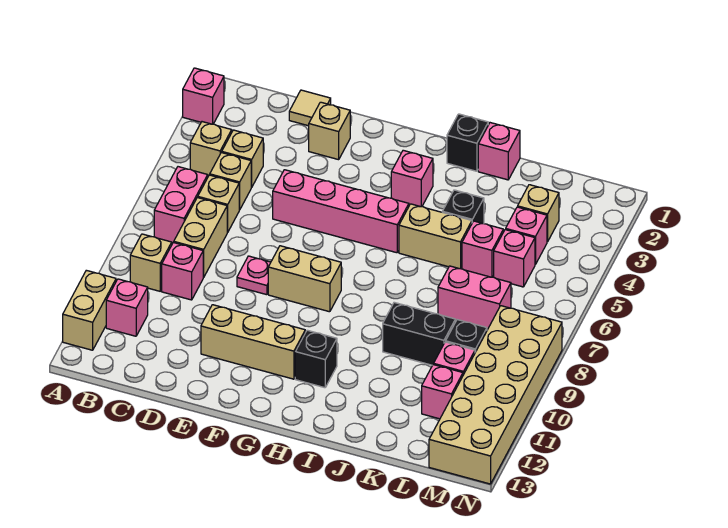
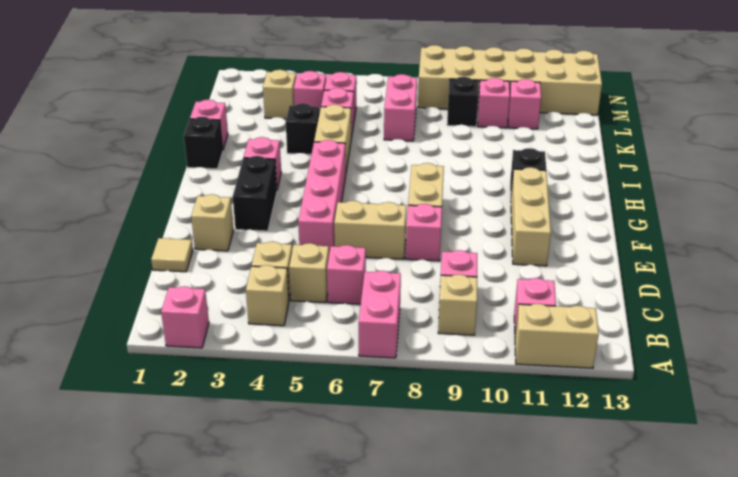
pink brick B6:B7 level 1 -> pink brick A7:B7 level 1
tan brick C6 level 1 -> pink brick C6 level 1
tan brick C7:C8 level 1 -> tan brick E6:E7 level 1
pink plate E8 level 1 -> pink brick E8 level 1
black brick J9:K9 level 1 -> black brick F3:G3 level 1

